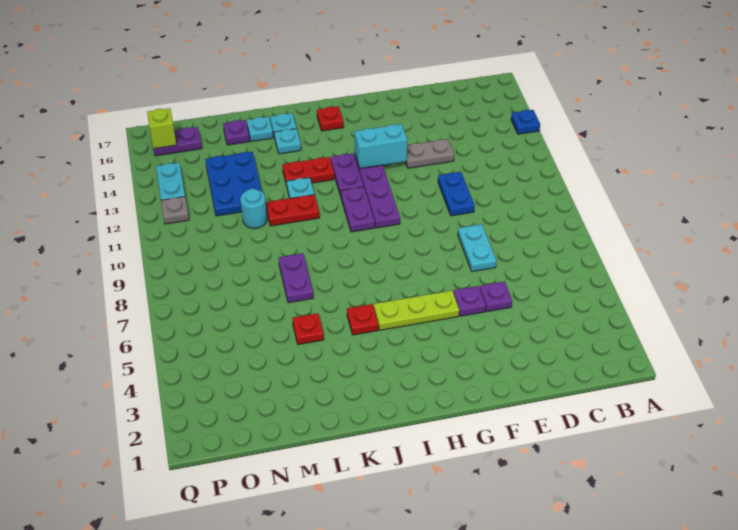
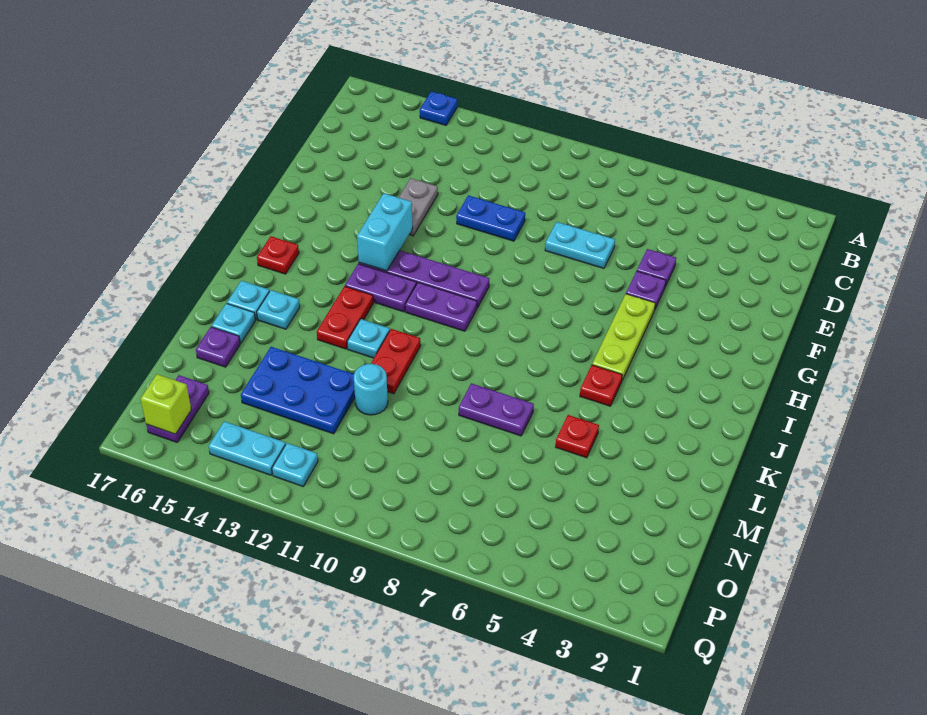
grey plate P12 level 1 -> cyan plate P12 level 1

